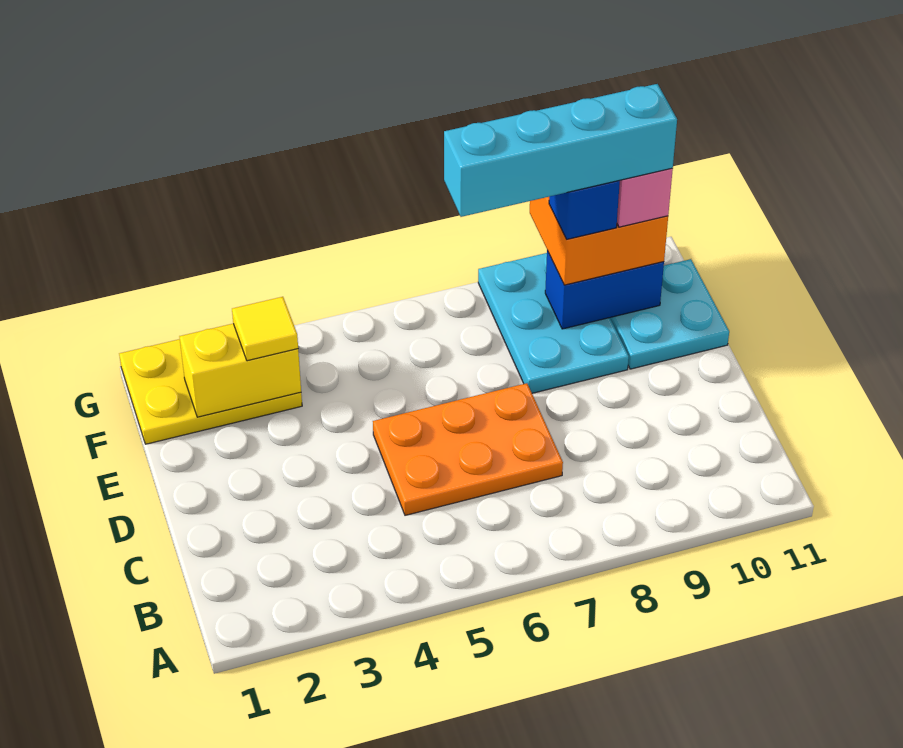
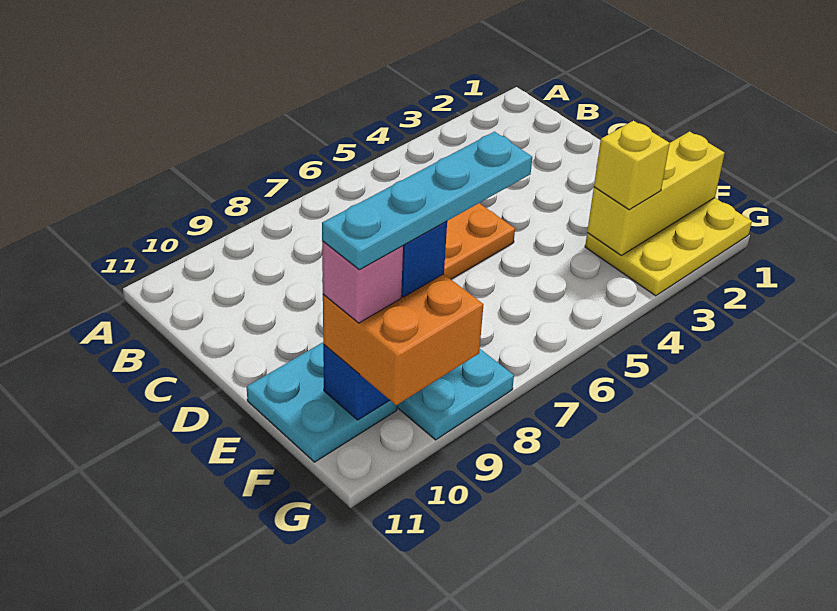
yellow brick F2:F3 level 2 -> yellow brick F1:F3 level 2
yellow tile F3 level 3 -> yellow brick F3 level 3
cyan brick F7:F10 level 5 -> cyan plate F7:F10 level 5

